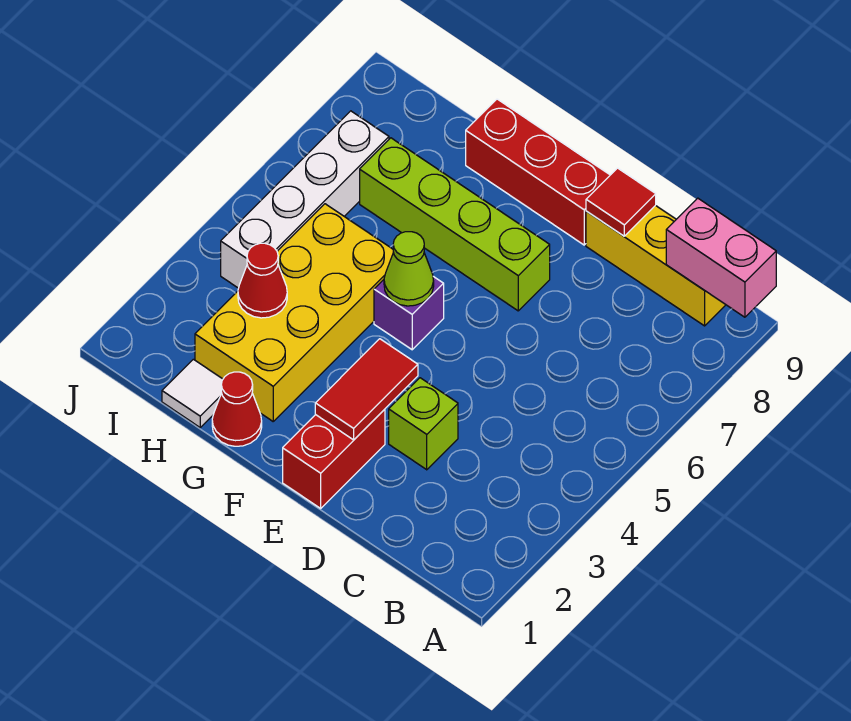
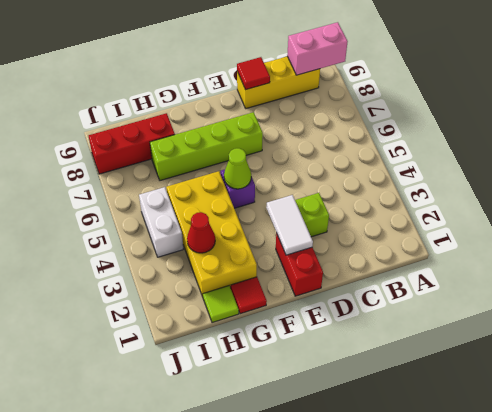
red tile E2:E3 level 2 -> white tile E2:E3 level 2
red brick E9:G9 level 1 -> red brick H8:J8 level 1
red cone G1 level 1 -> red tile G1 level 1
white tile H1 level 1 -> lime tile H1 level 1
white brick I4:I7 level 1 -> white brick I4:I5 level 1

